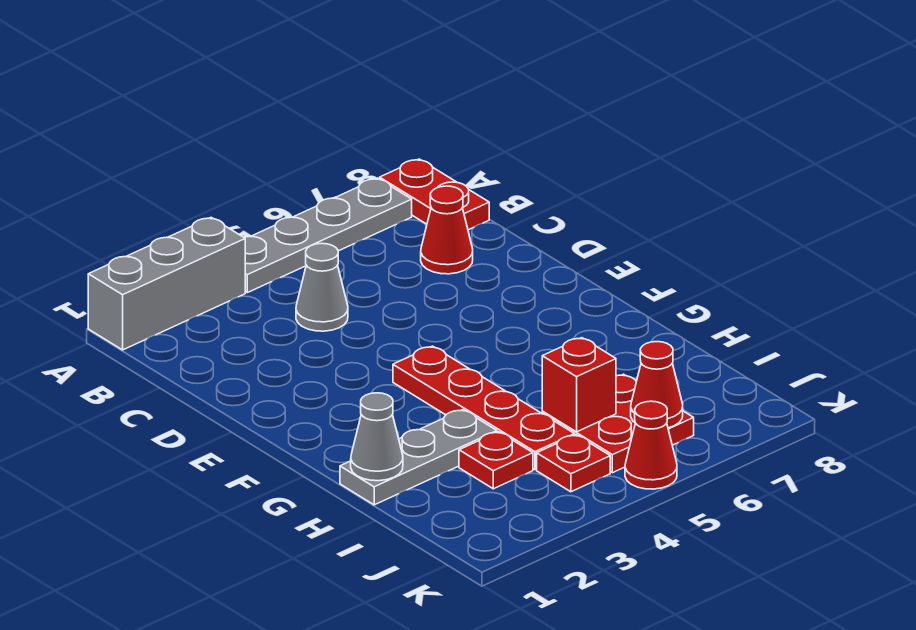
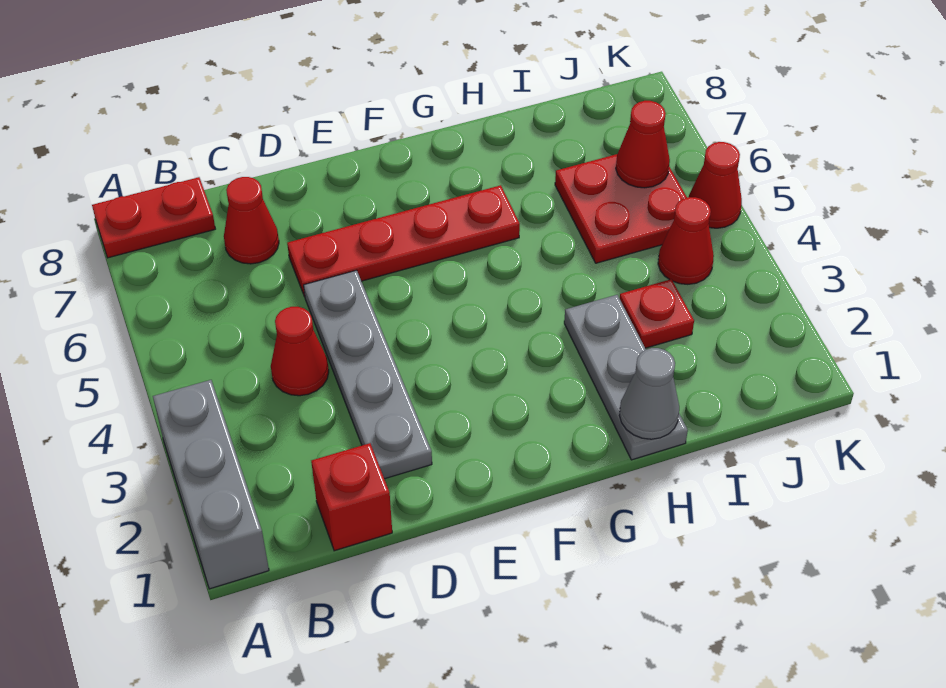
grey plate A4:A7 level 1 -> grey plate D2:D5 level 1
grey cone C4 level 1 -> red cone C4 level 1
red plate F4:I4 level 1 -> red plate D6:G6 level 1
red brick I5 level 2 -> red brick C1 level 1
red plate J4 level 1 -> red cone J4 level 1

